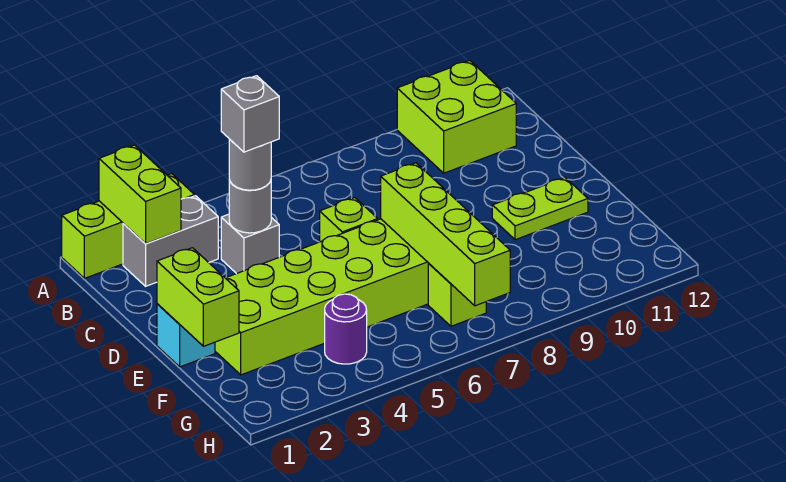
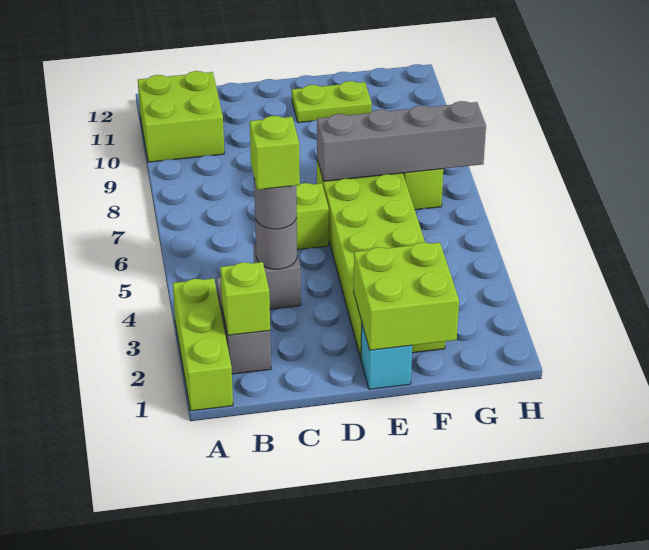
lime brick A2:B2 level 2 -> lime brick B2 level 2
grey brick C4 level 4 -> lime brick C4 level 4
lime brick E1:F1 level 2 -> lime brick E1:F2 level 2
lime brick E7:H7 level 2 -> grey brick E7:H7 level 2
lime plate E10:E11 level 1 -> lime plate E11:F11 level 1
purple round brick G4 level 1 -> none

